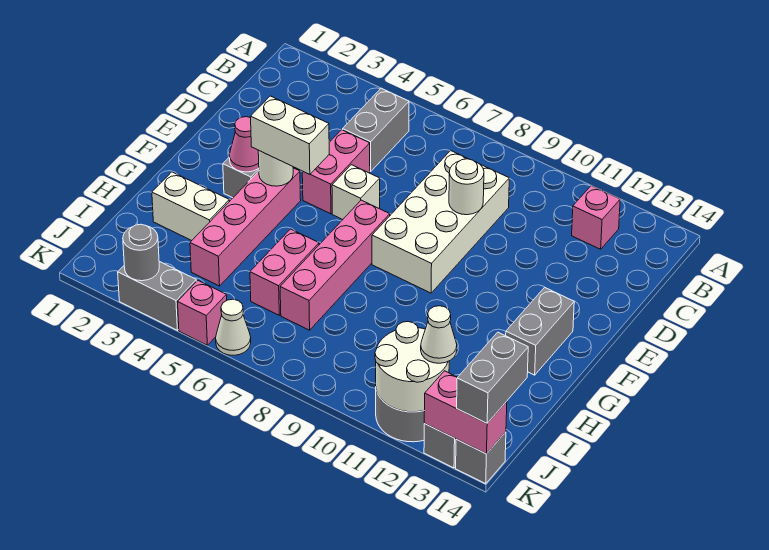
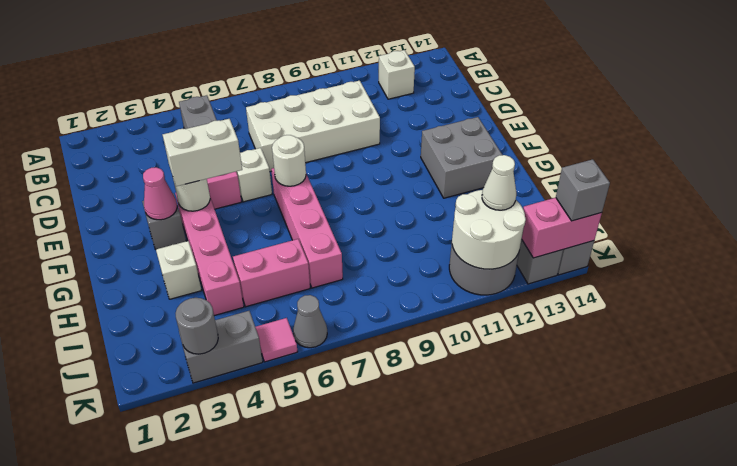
pink brick B12 level 1 -> white brick B12 level 1
white brick C8:F9 level 1 -> white brick C7:D10 level 1
white round brick D9 level 2 -> white round brick F7 level 2
grey brick F13:G13 level 1 -> grey brick F12:G13 level 1
white brick H2:H3 level 1 -> white brick H3 level 1
pink brick H6:I6 level 1 -> pink brick I5:I6 level 1
grey brick J14:K14 level 3 -> grey brick K14 level 3
pink brick K5 level 1 -> pink tile K5 level 1
white cone K6 level 1 -> grey cone K6 level 1

